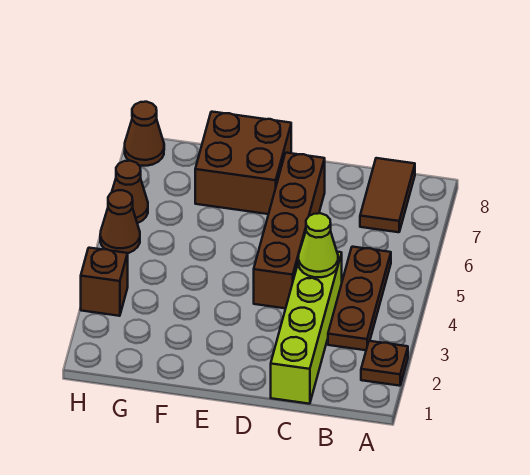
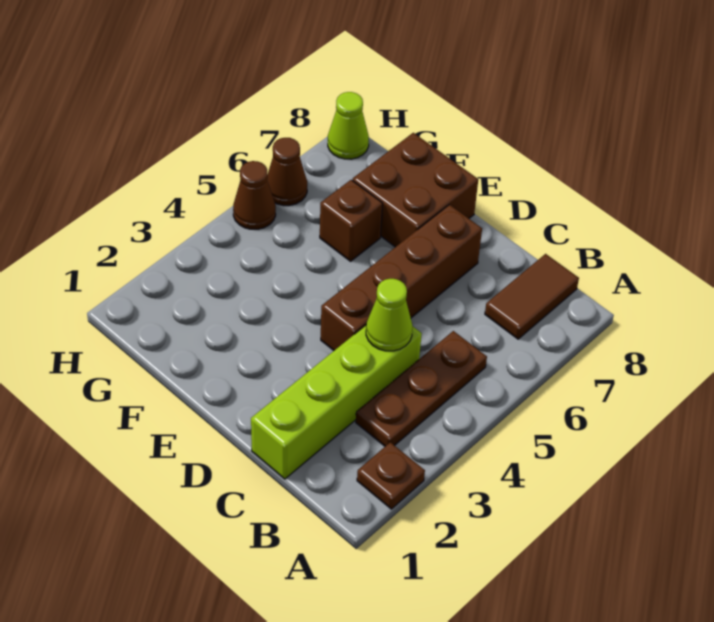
brown brick H3 level 1 -> brown brick F6 level 1
brown cone H8 level 1 -> lime cone H8 level 1

